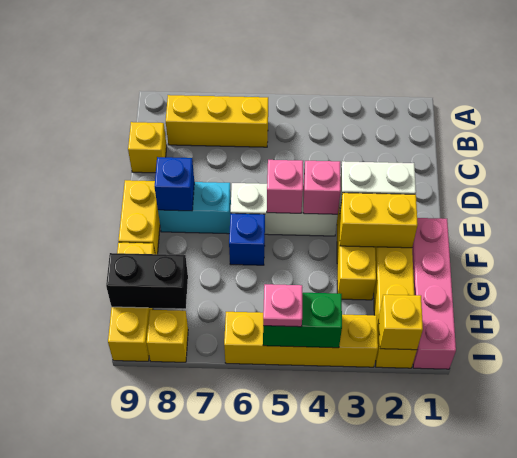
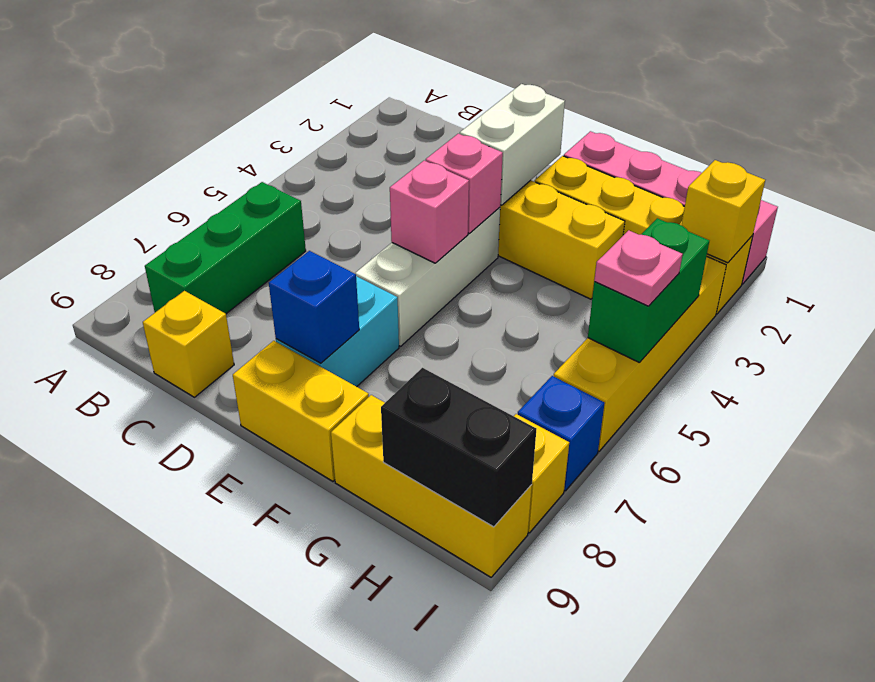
yellow brick B6:B8 level 1 -> green brick B6:B8 level 1
yellow brick F2:F3 level 2 -> none
blue brick F6 level 1 -> blue brick I7 level 1
black brick H8:H9 level 2 -> black brick H9:I9 level 2

